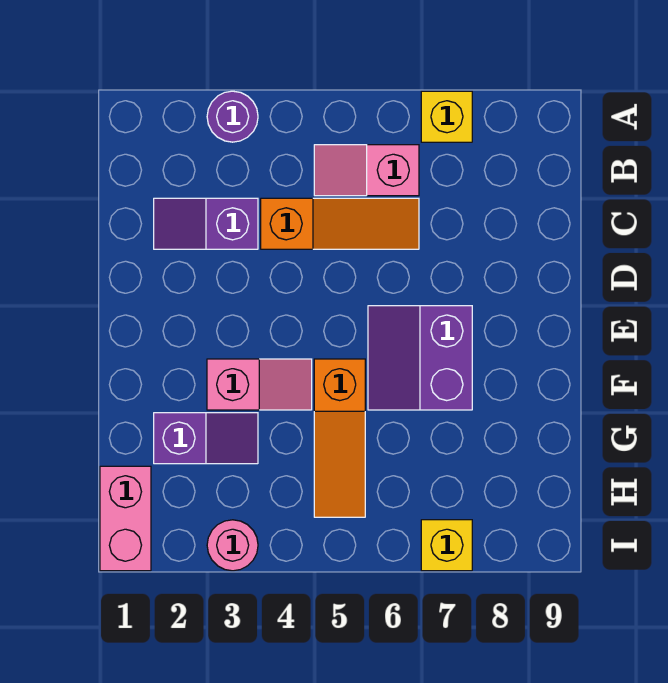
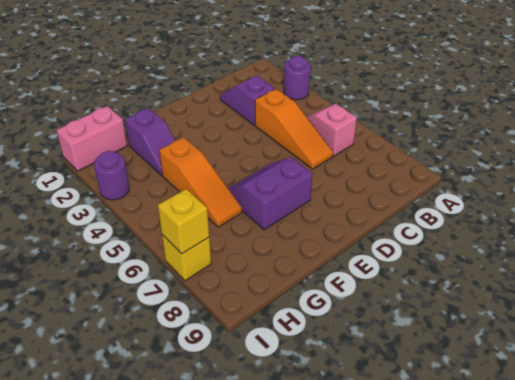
yellow brick A7 level 1 -> yellow brick I7 level 2
pink slope F3:F4 level 1 top 3 -> none
orange slope F5:H5 level 1 top F -> orange slope G4:G6 level 1 top 4
pink round brick I3 level 1 -> purple round brick I3 level 1

